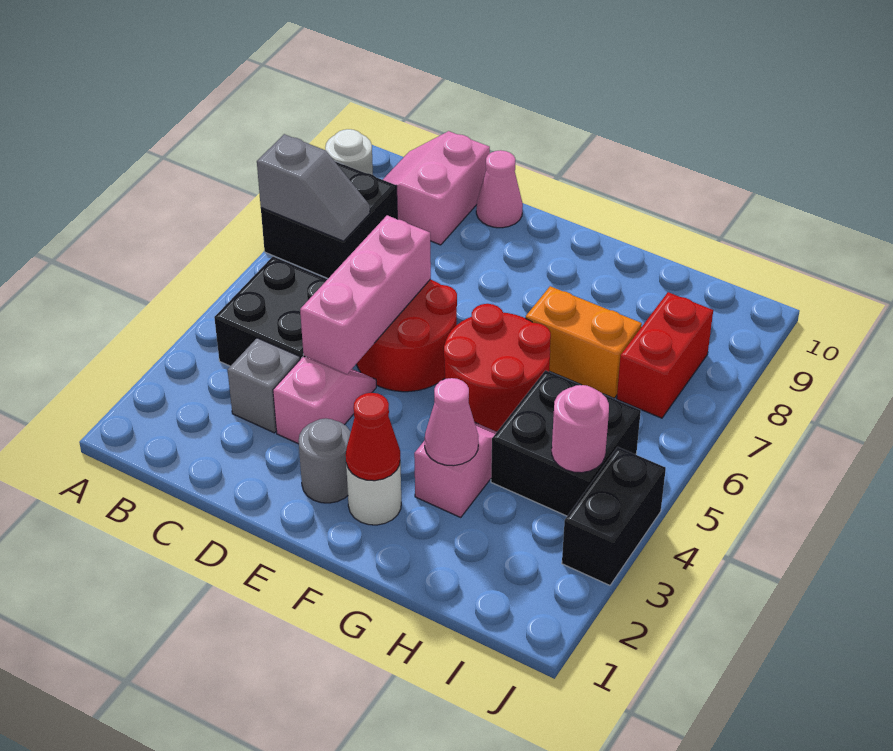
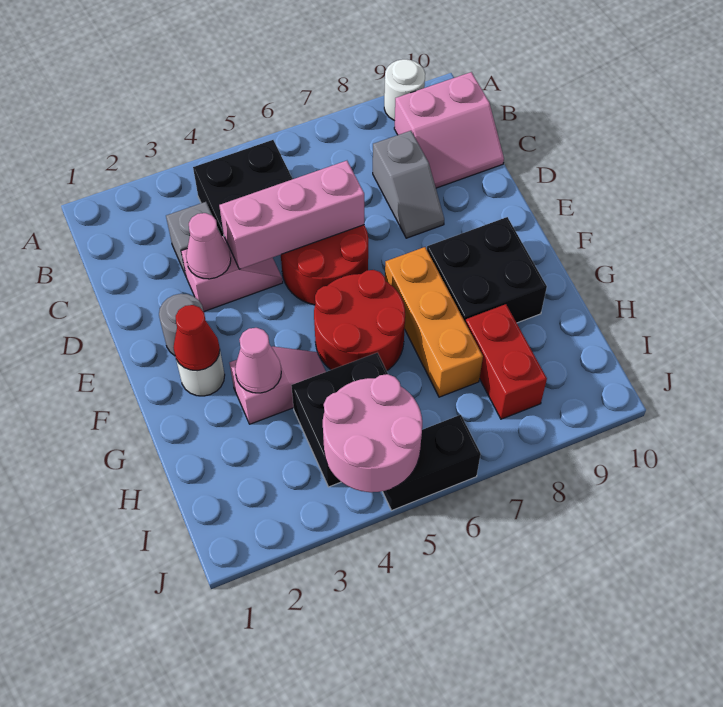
black brick A7:B8 level 1 -> black brick F8:G9 level 1
grey slope A7:B7 level 2 top A -> grey slope C8:D8 level 1 top C
pink slope B9:C10 level 1 top C -> pink slope B9:C10 level 1 top B
pink cone D10 level 1 -> pink cone D3 level 2
orange brick G7:H7 level 1 -> orange brick F7:H7 level 1
pink round brick I4 level 2 -> pink round brick I4:J5 level 2
red brick I7:I8 level 1 -> red brick H8:I8 level 1
black brick J3:J4 level 1 -> black brick J5:J6 level 1

